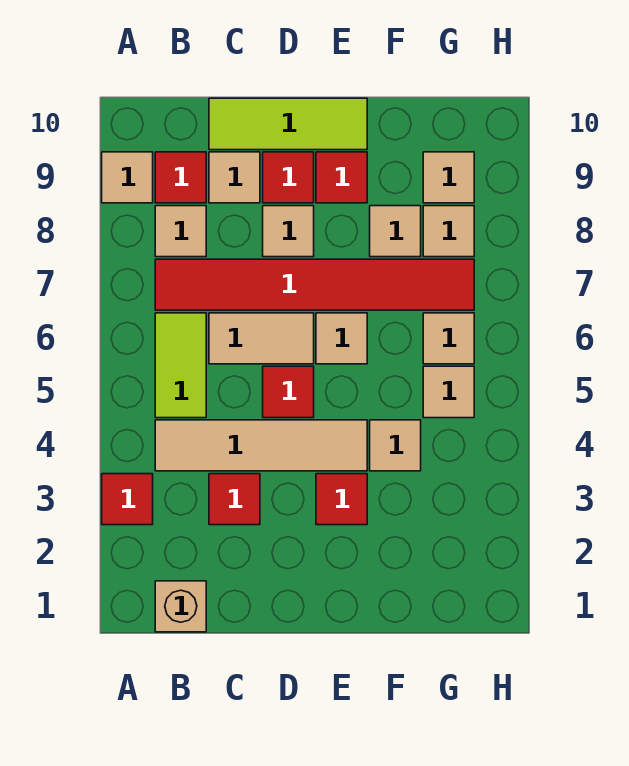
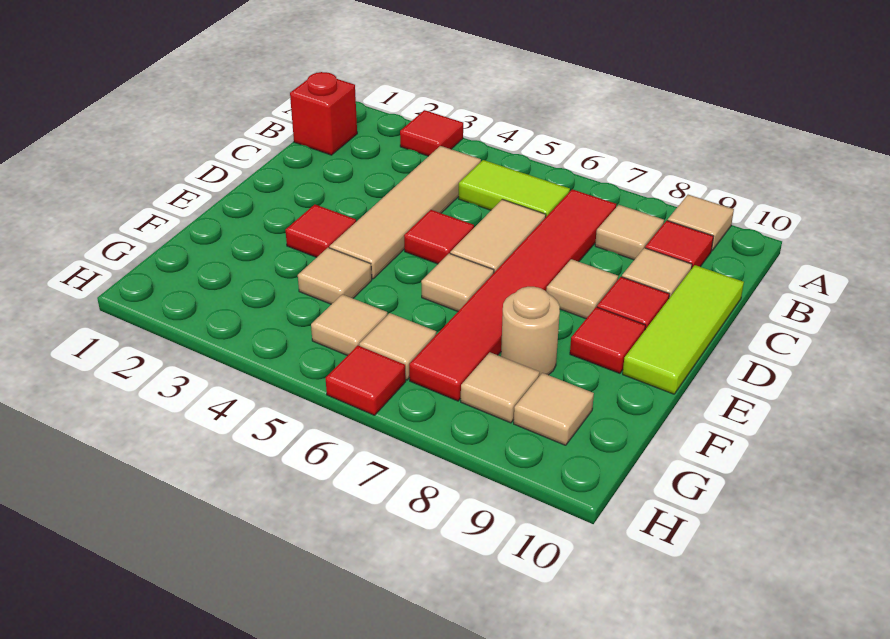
tan brick B1 level 1 -> red brick B1 level 1
red tile C3 level 1 -> red tile H6 level 1
tan tile F8 level 1 -> tan round brick F8 level 1

